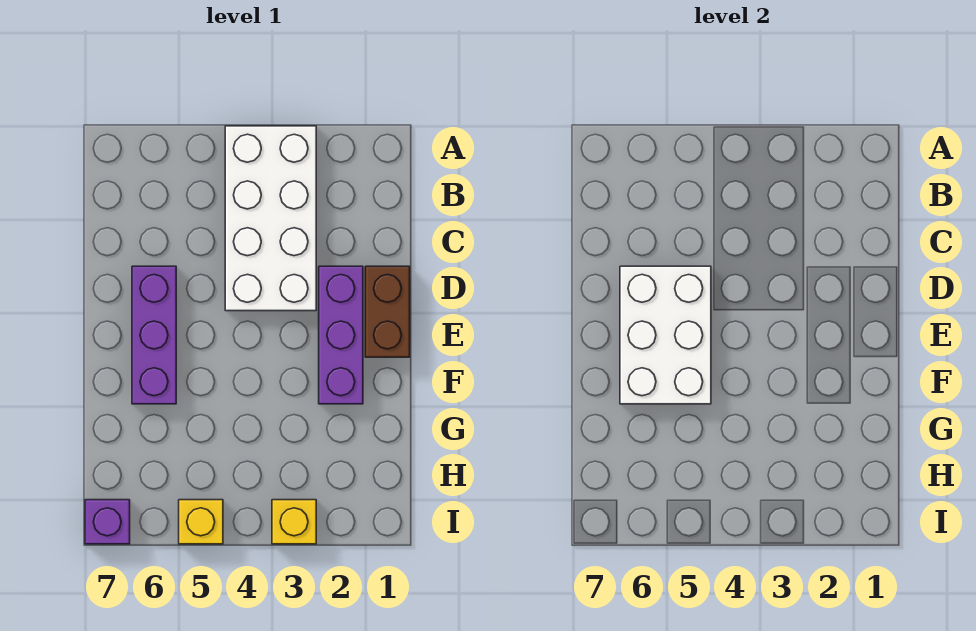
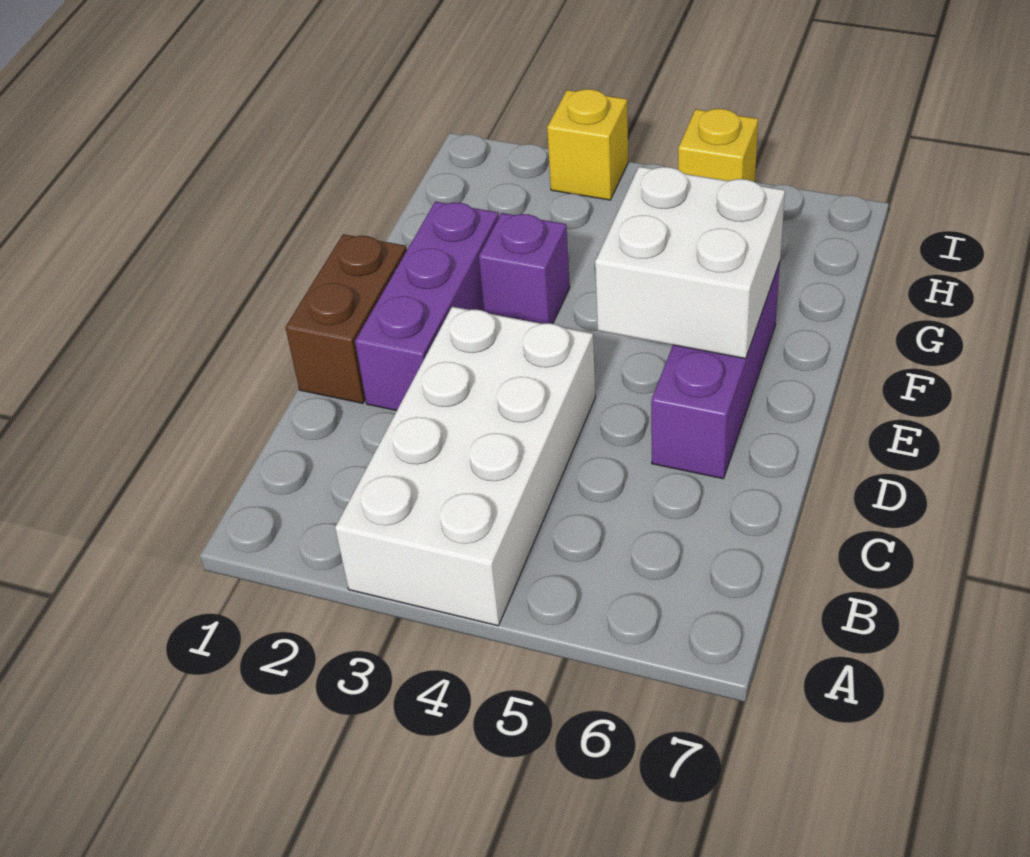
white brick D5:F6 level 2 -> white brick E5:F6 level 2
purple brick I7 level 1 -> purple brick F3 level 1

